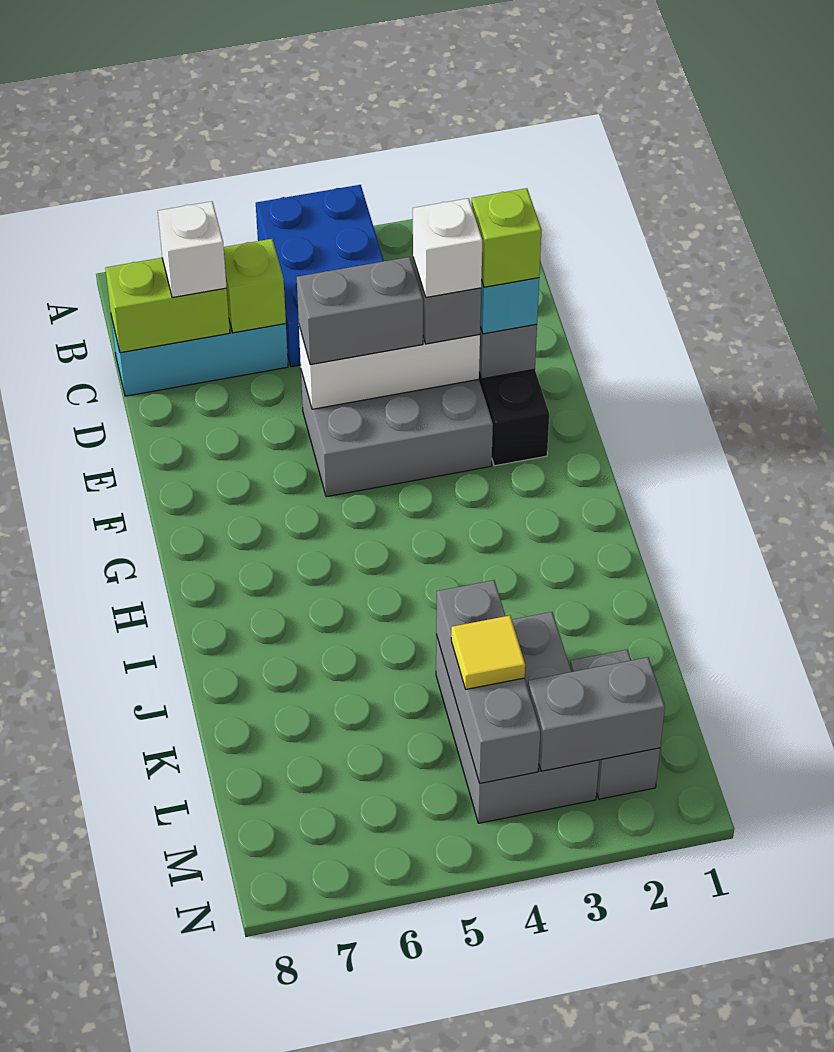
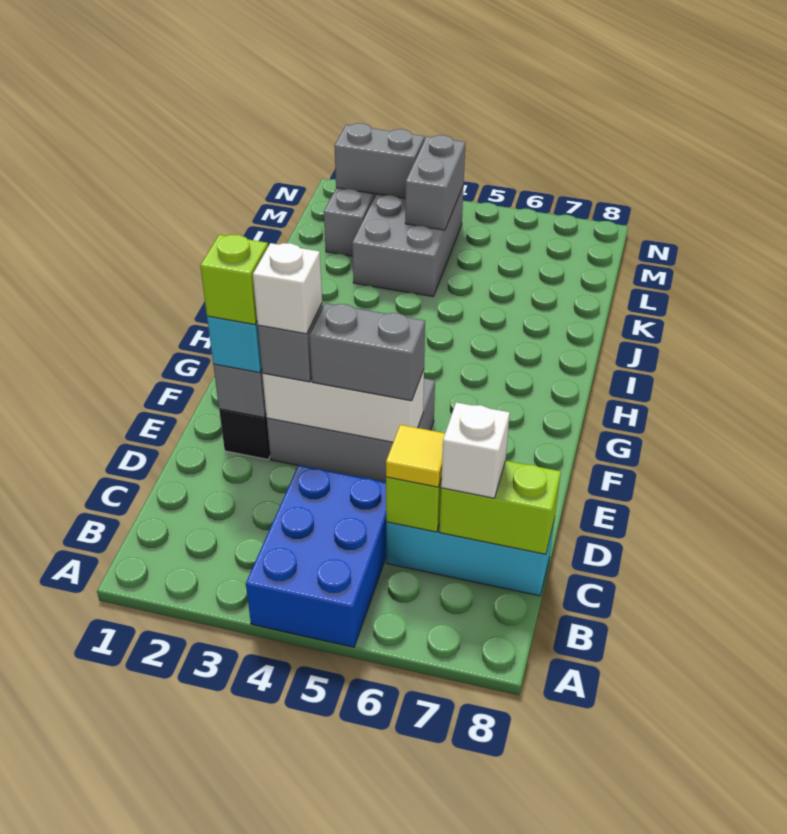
grey brick K4:M4 level 2 -> grey brick L4:M4 level 2
yellow tile L4 level 3 -> yellow tile C6 level 3

